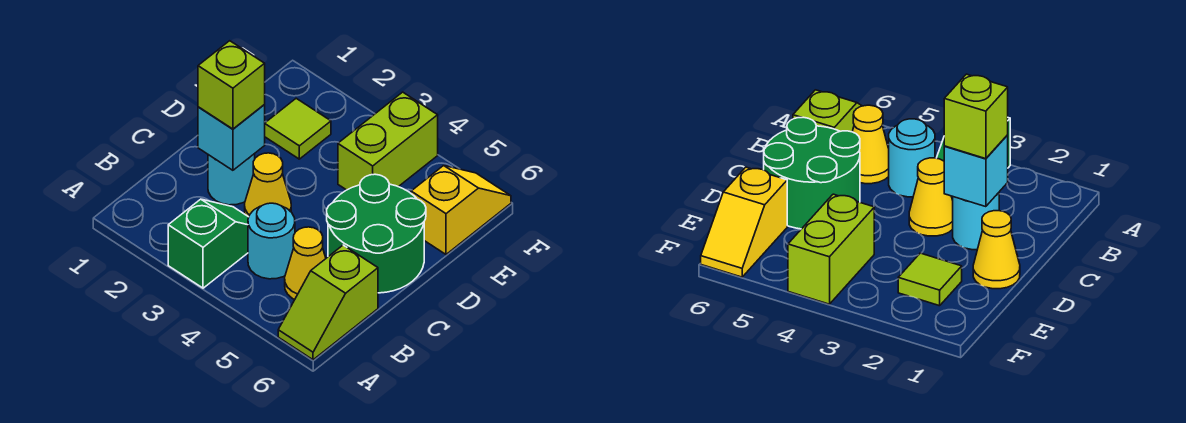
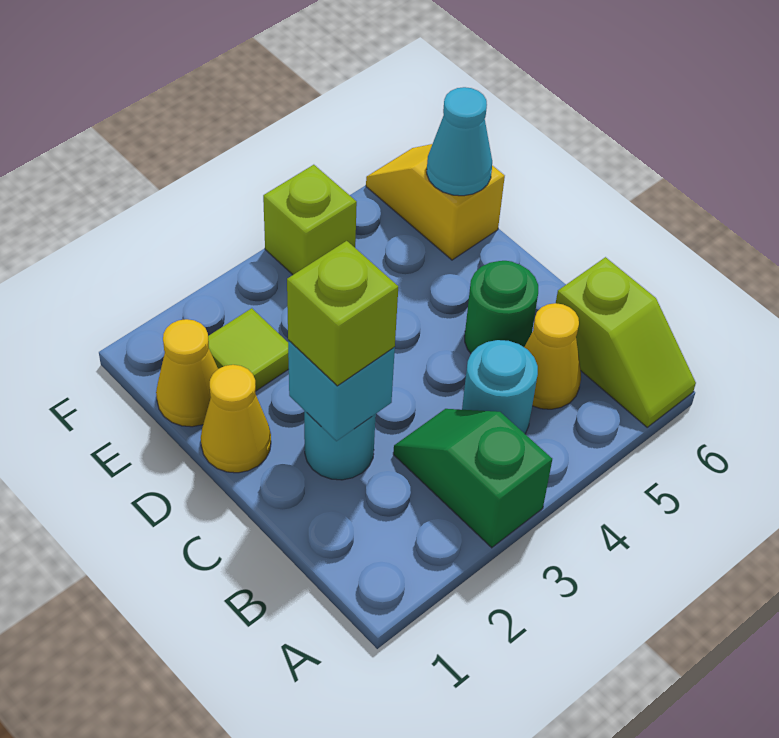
yellow cone C3 level 1 -> yellow cone E1 level 1
green round brick C5:D6 level 1 -> green round brick C5 level 1
lime brick E4:F4 level 1 -> lime brick F4 level 1
none -> cyan cone E6 level 2

